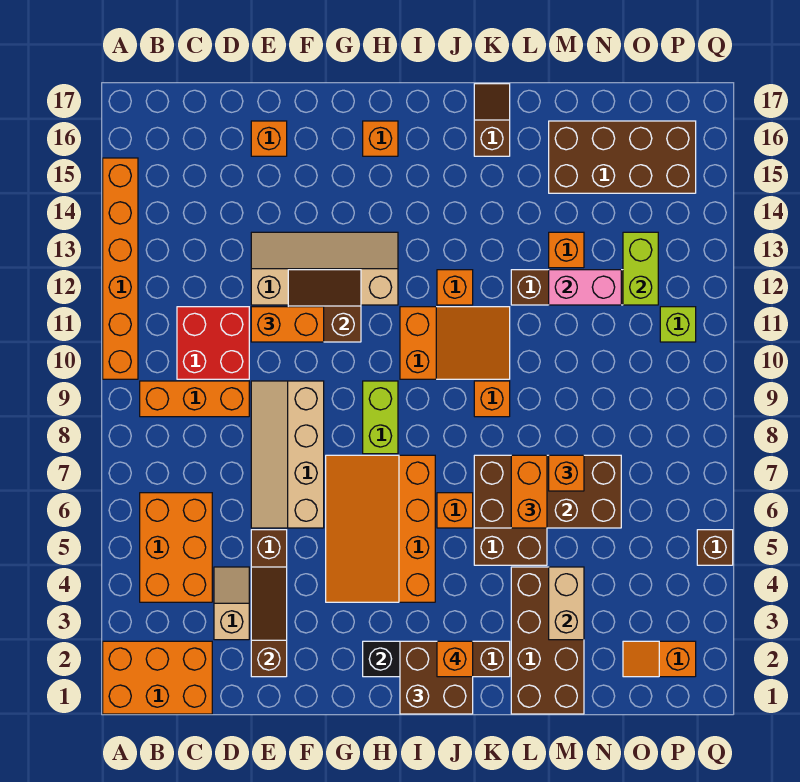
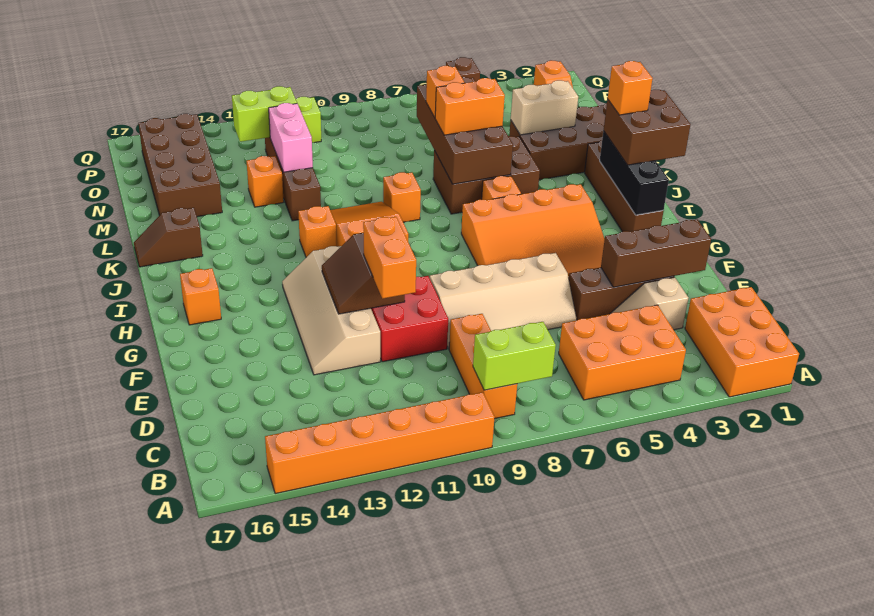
red brick C10:D11 level 1 -> red brick E10:F11 level 1
brown slope E2:E4 level 2 top 2 -> brown brick E2:E4 level 2
orange brick E16 level 1 -> none
lime brick H8:H9 level 1 -> lime brick B8:B9 level 2

